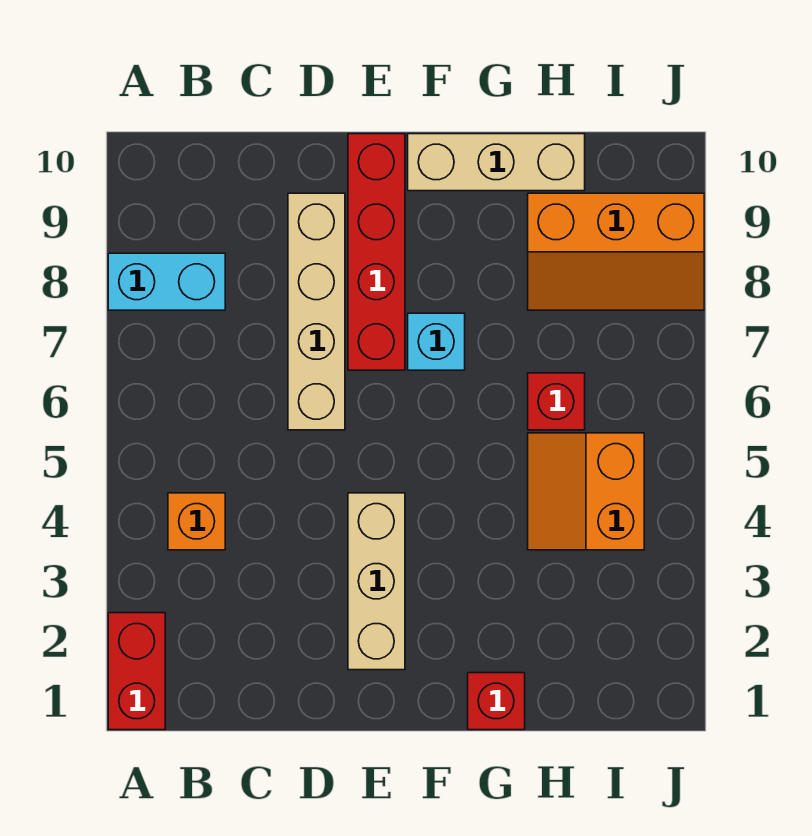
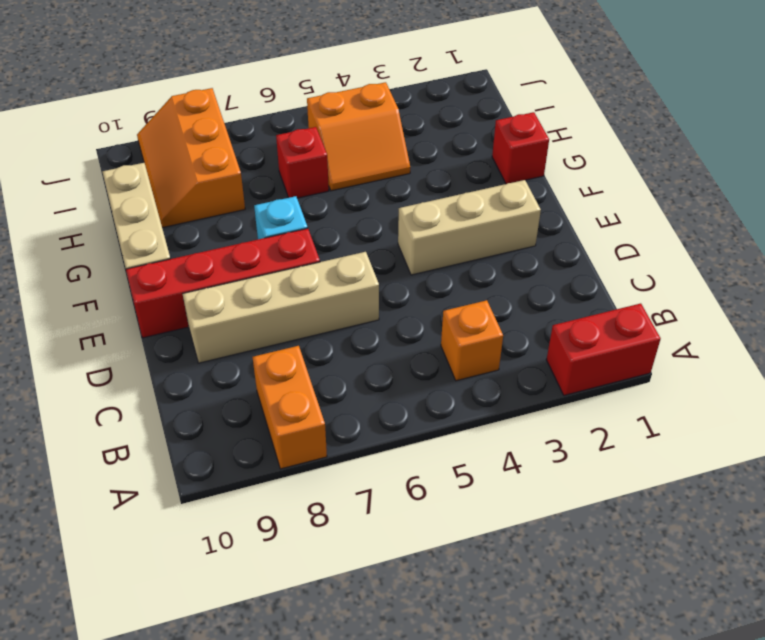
cyan brick A8:B8 level 1 -> orange brick A8:B8 level 1
orange slope H8:J9 level 1 top 9 -> orange slope H8:J9 level 1 top 8

